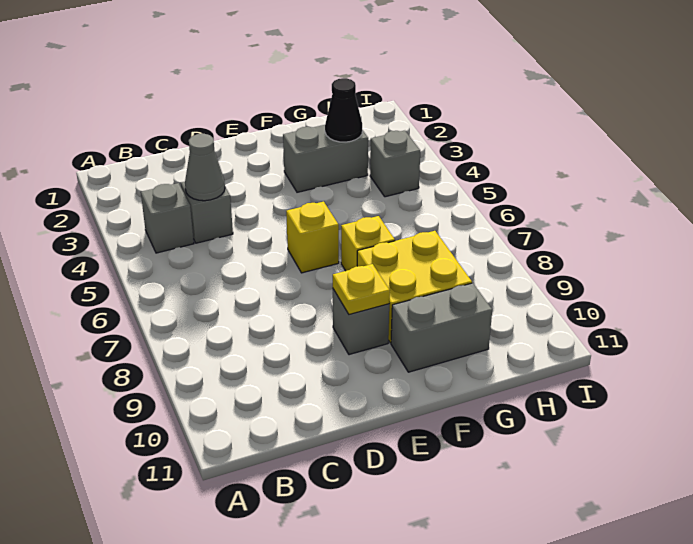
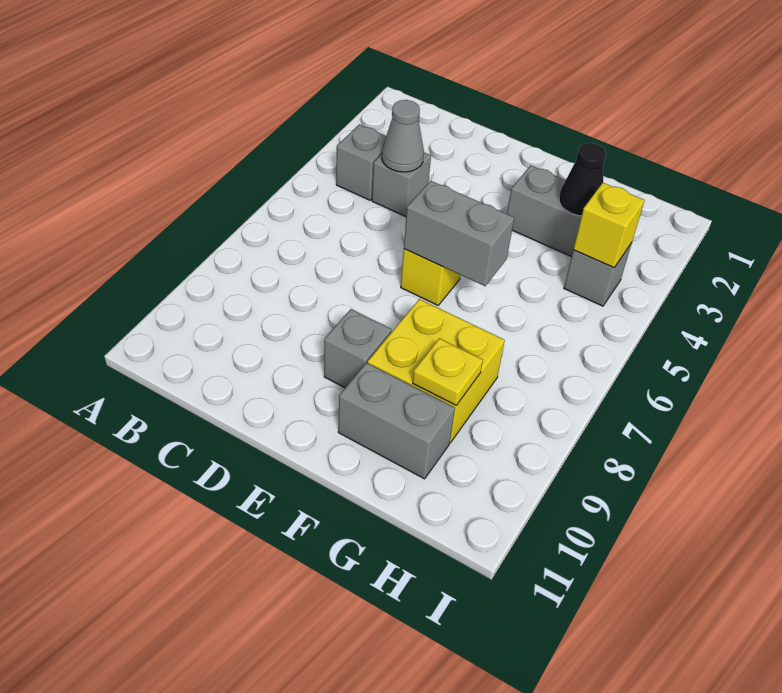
none -> grey brick E6:F6 level 2
yellow plate E9 level 2 -> yellow plate G9 level 2
yellow brick F7 level 1 -> yellow brick H4 level 2

